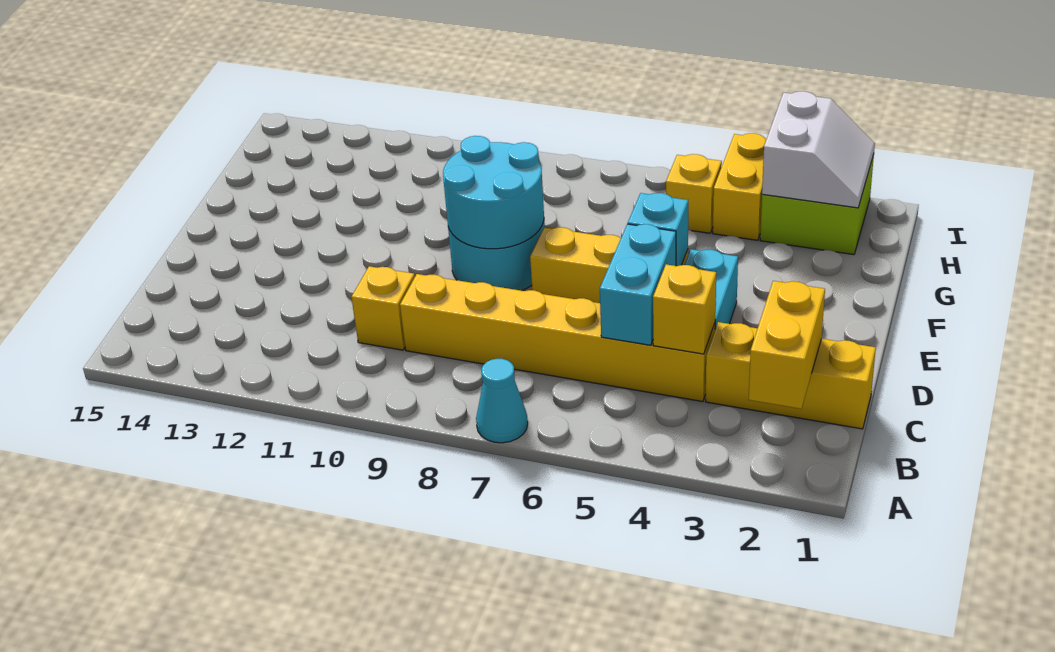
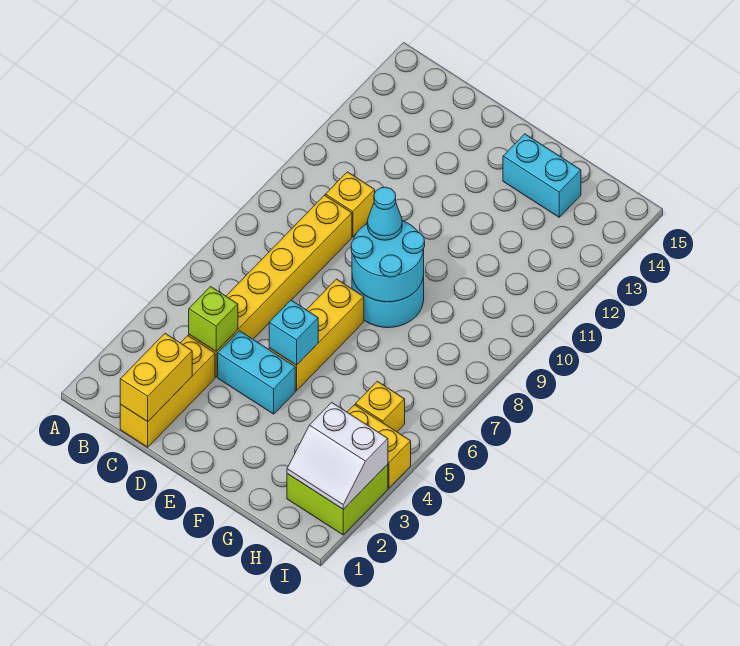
cyan cone A7 level 1 -> cyan cone E9 level 3
yellow brick B2:C2 level 2 -> yellow brick C1:C2 level 2
yellow brick C4 level 2 -> lime brick C4 level 2
cyan brick C5:D5 level 2 -> cyan brick F14:G14 level 1

